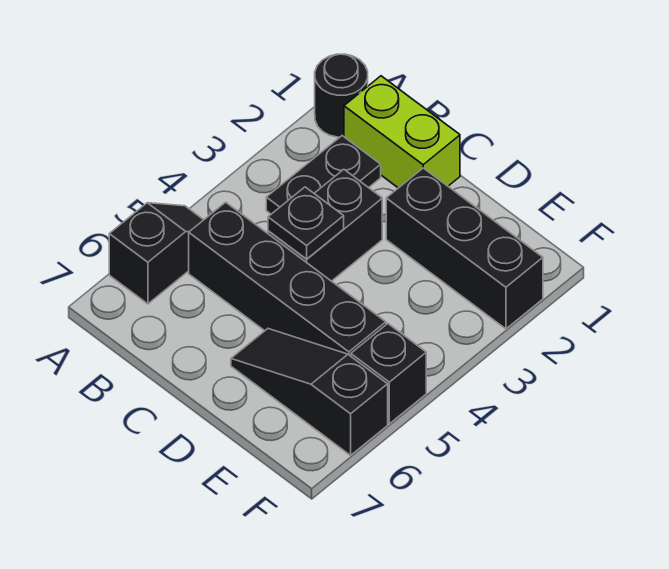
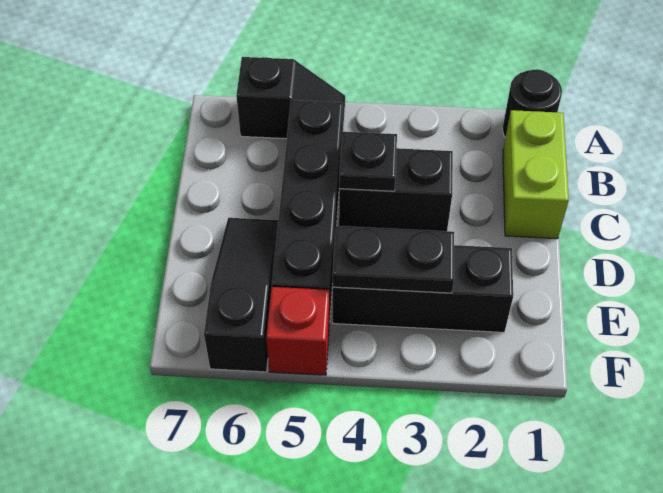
black plate B2:B3 level 1 -> black plate E3:E4 level 2
black brick D2:F2 level 1 -> black brick E2:E4 level 1
black brick F5 level 1 -> red brick F5 level 1

